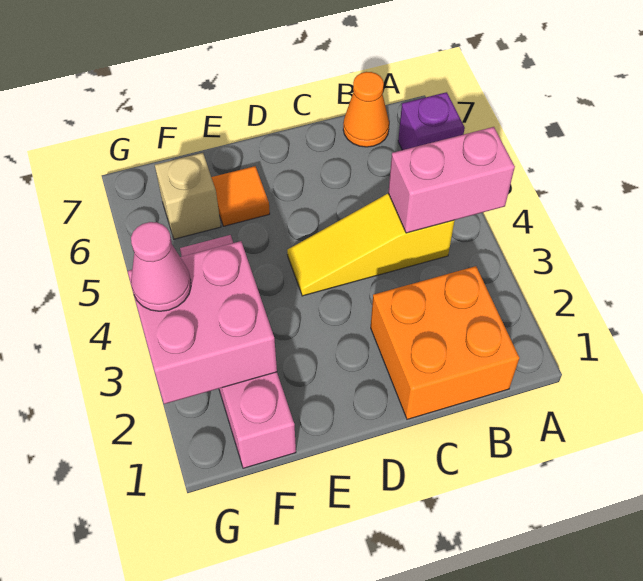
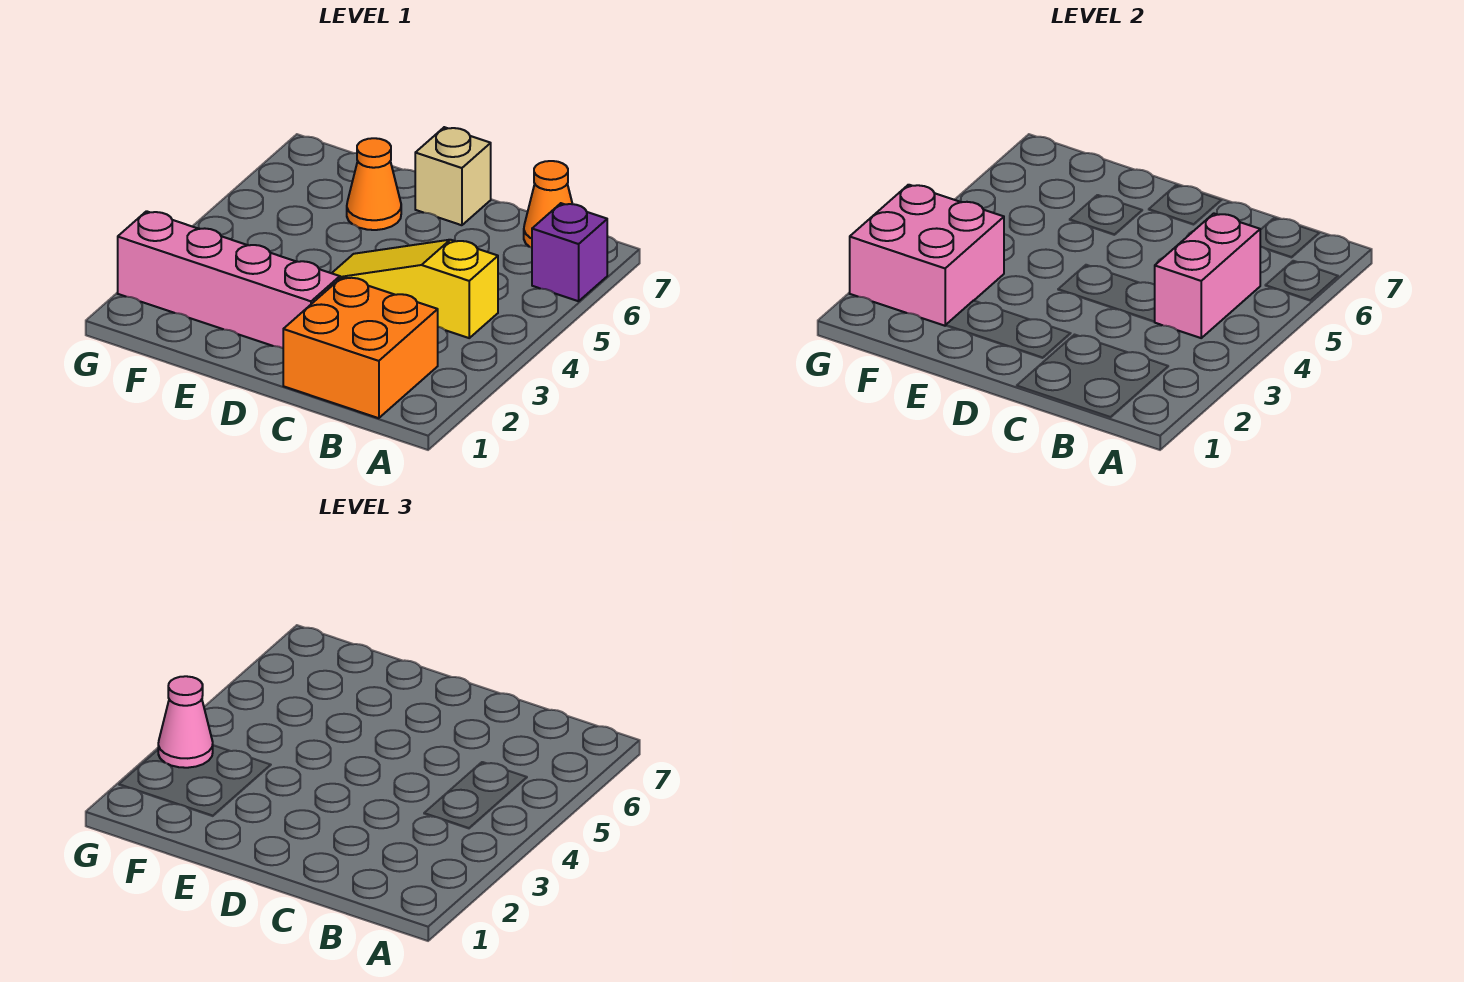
pink brick A4:B4 level 2 -> pink brick B4:B5 level 2
orange tile E6 level 1 -> orange cone E6 level 1
pink brick F1:F4 level 1 -> pink brick D2:G2 level 1
tan brick F6 level 1 -> tan brick D7 level 1

